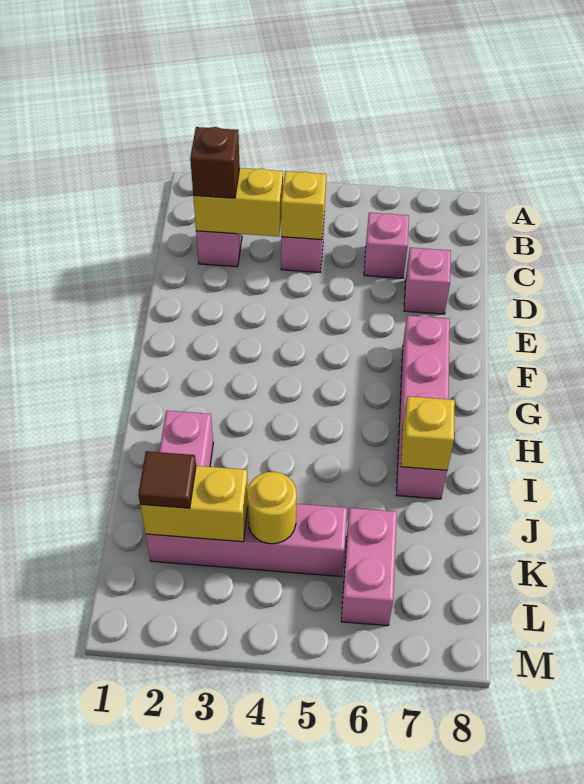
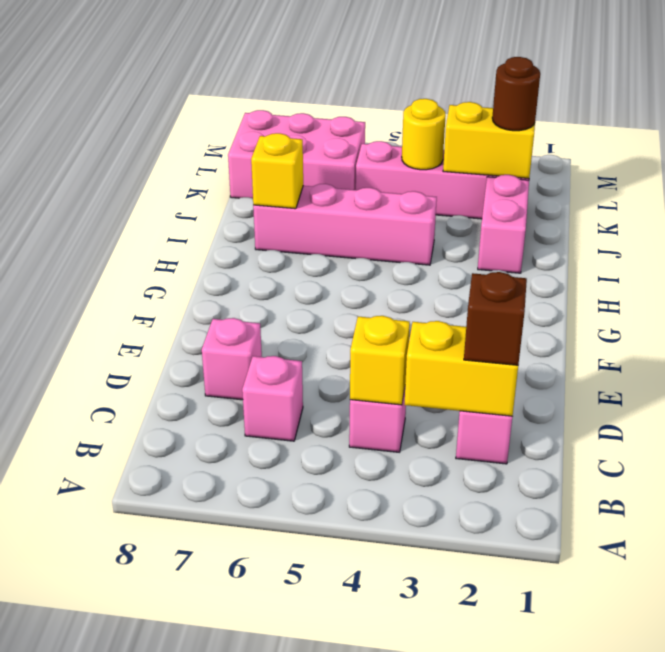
pink brick F7:I7 level 1 -> pink brick I4:I7 level 1
brown tile K2 level 3 -> brown round brick K2 level 3
pink brick K6:L6 level 1 -> pink brick K6:L8 level 1

